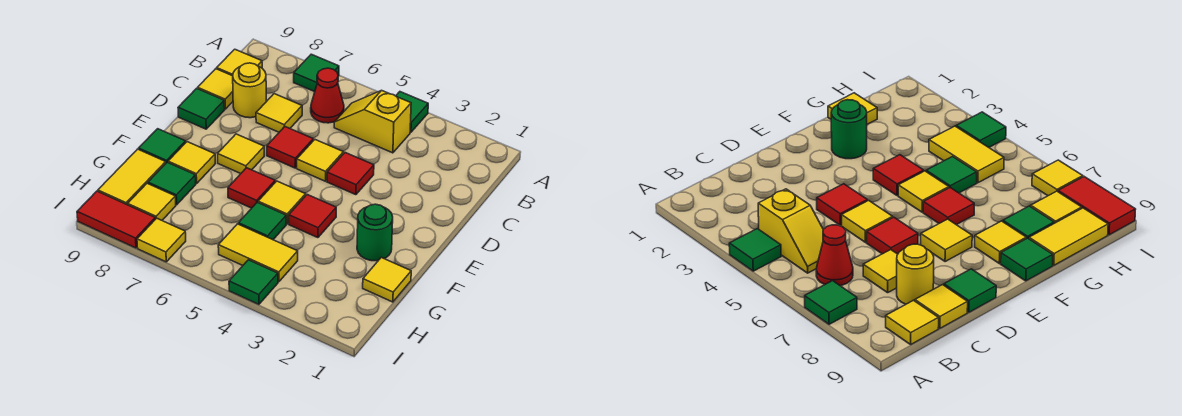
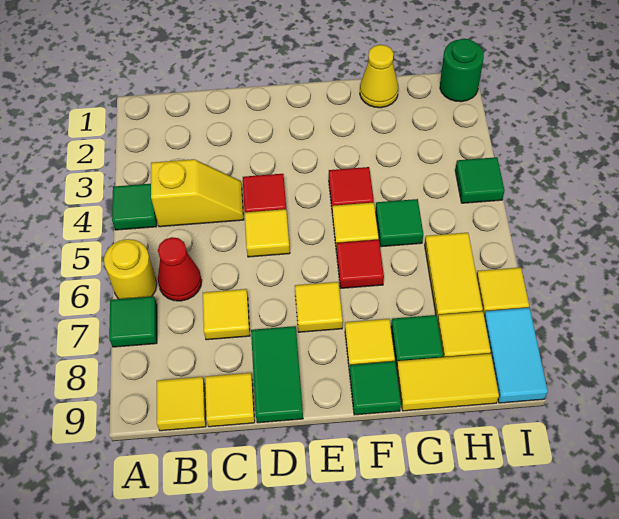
yellow slope B4:B5 level 1 top 4 -> yellow slope B4:C4 level 1 top B
yellow round brick C8 level 1 -> yellow round brick A6 level 1
red tile D6 level 1 -> none
green tile D9 level 1 -> green tile D8:D9 level 1
green round brick F2 level 1 -> green round brick I1 level 1
yellow tile G1 level 1 -> yellow cone G1 level 1
yellow tile H4:H5 level 1 -> yellow tile H6:H7 level 1
red tile I8:I9 level 1 -> cyan tile I8:I9 level 1

